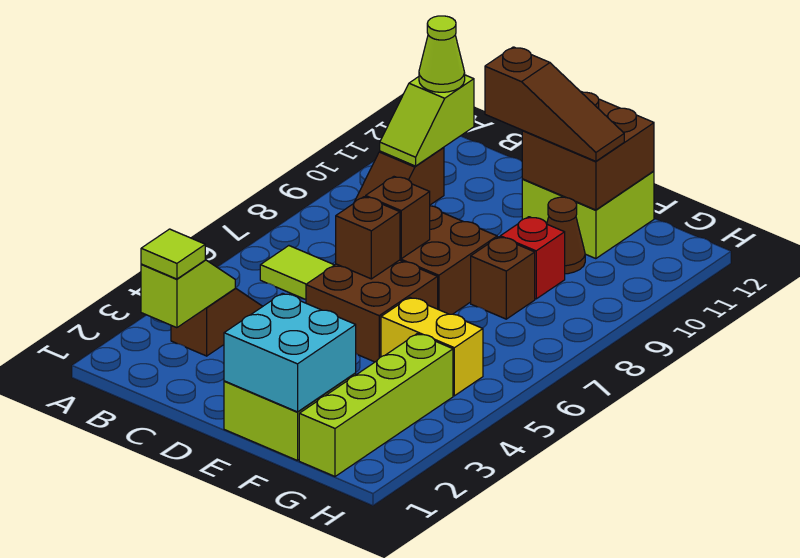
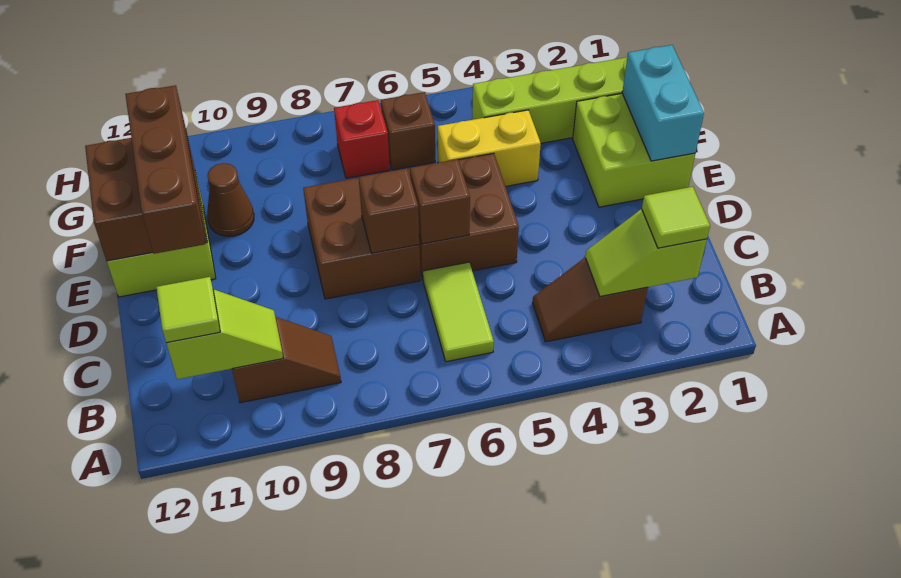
lime cone B11 level 3 -> lime tile B11 level 3
brown slope D11:F11 level 3 top D -> brown brick D11:F11 level 3
cyan brick E1:F2 level 2 -> cyan brick E1:F1 level 2
yellow brick F5:G5 level 1 -> yellow brick F4:F5 level 1
brown brick F8 level 1 -> brown brick G6 level 1
red brick F9 level 1 -> red brick G7 level 1

